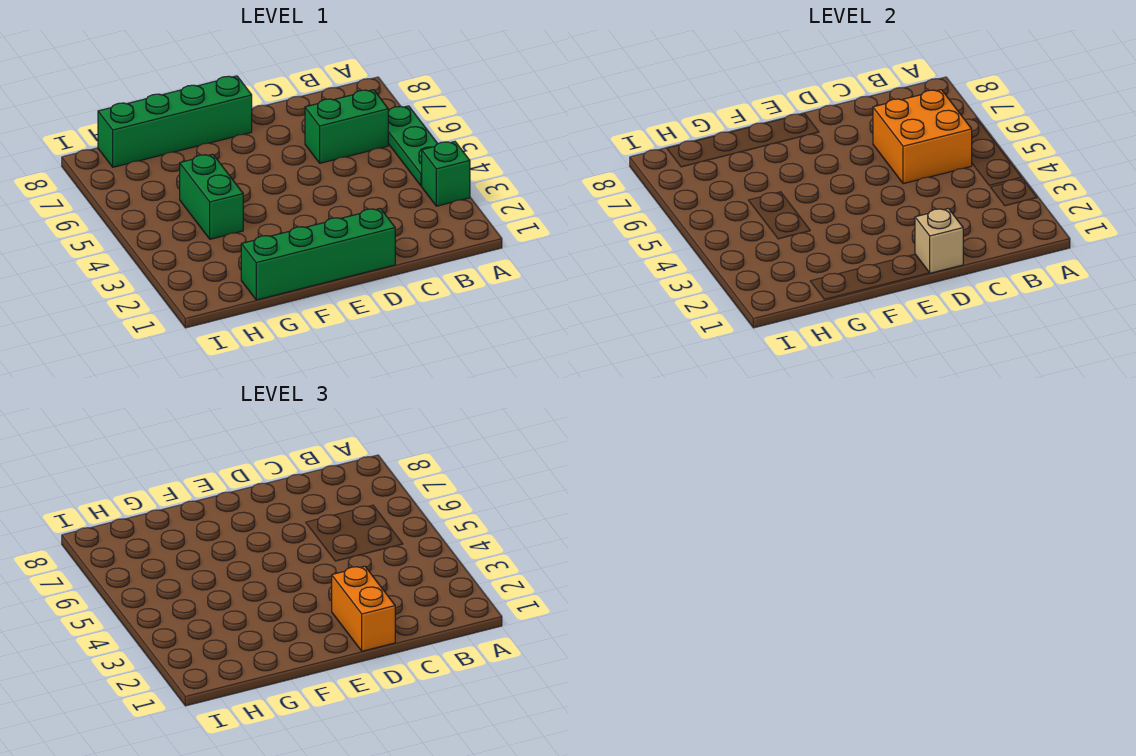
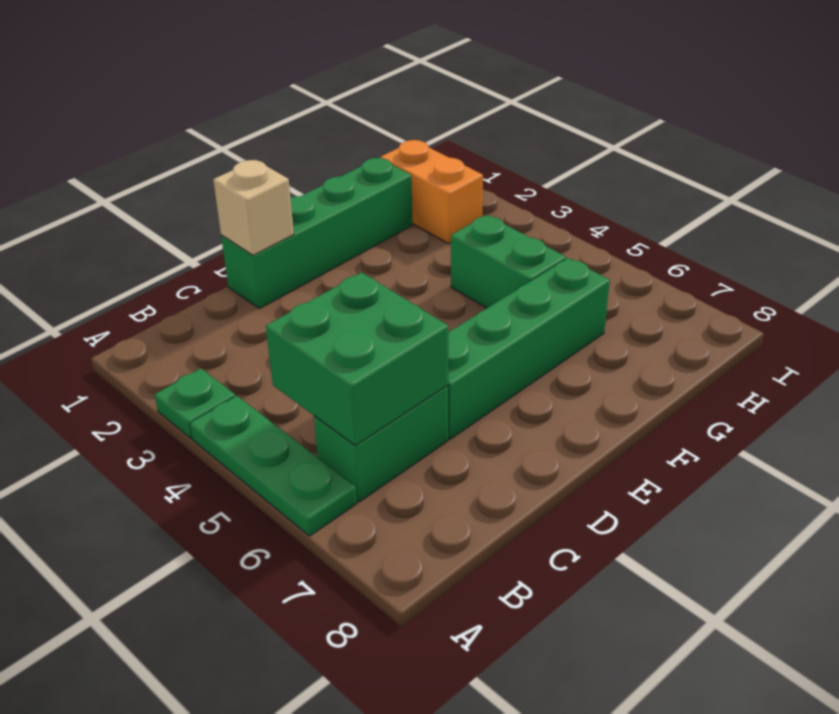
green brick A3 level 1 -> green plate A3 level 1
orange brick B5:C6 level 2 -> green brick B5:C6 level 2
orange brick D1:D2 level 3 -> orange brick H1:H2 level 1
green brick E8:H8 level 1 -> green brick D6:G6 level 1

